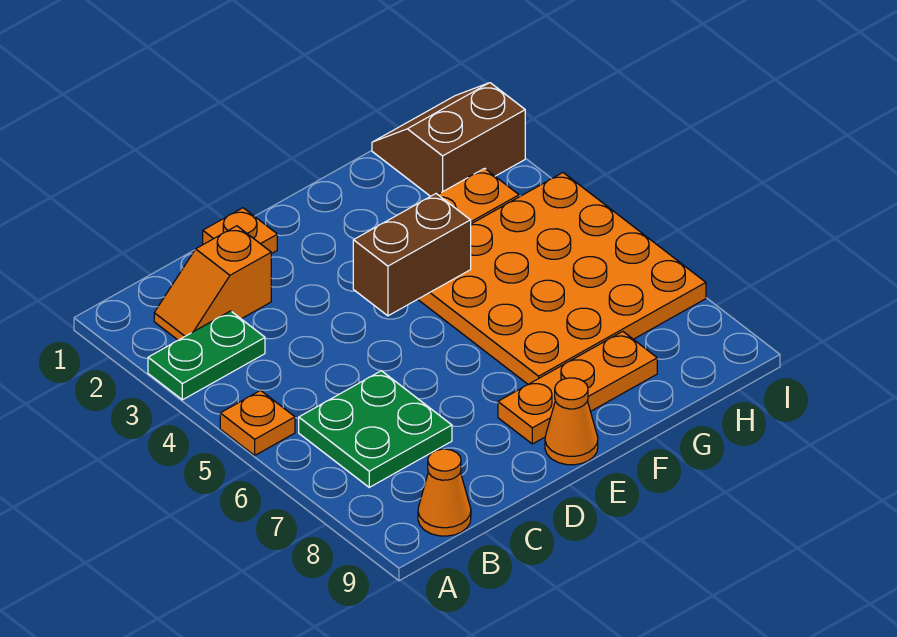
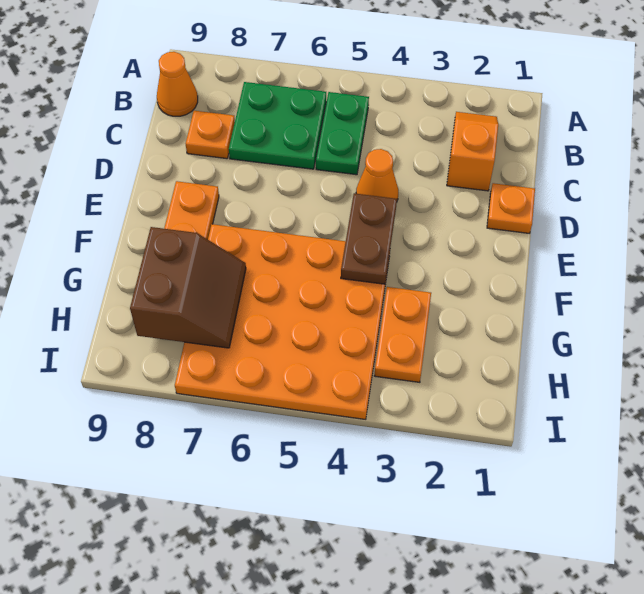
green plate A3:B3 level 1 -> green plate B5:C5 level 1
orange plate A5 level 1 -> orange plate C8 level 1
brown brick E4:F4 level 2 -> brown plate E4:F4 level 2
orange cone E9 level 1 -> orange cone D4 level 1
brown slope H1:I2 level 1 top 2 -> brown slope G7:H8 level 2 top 8

